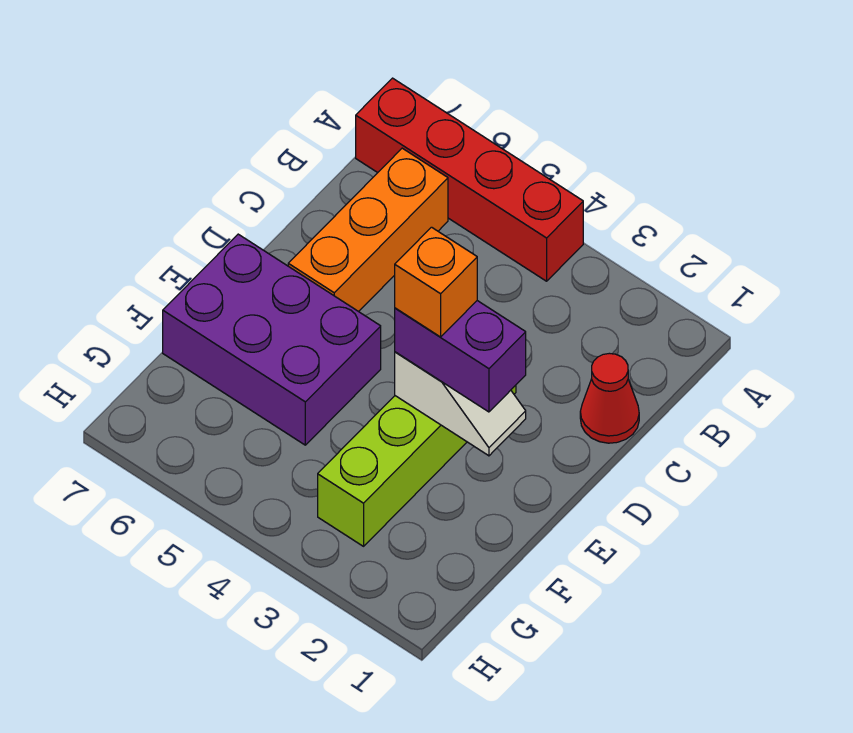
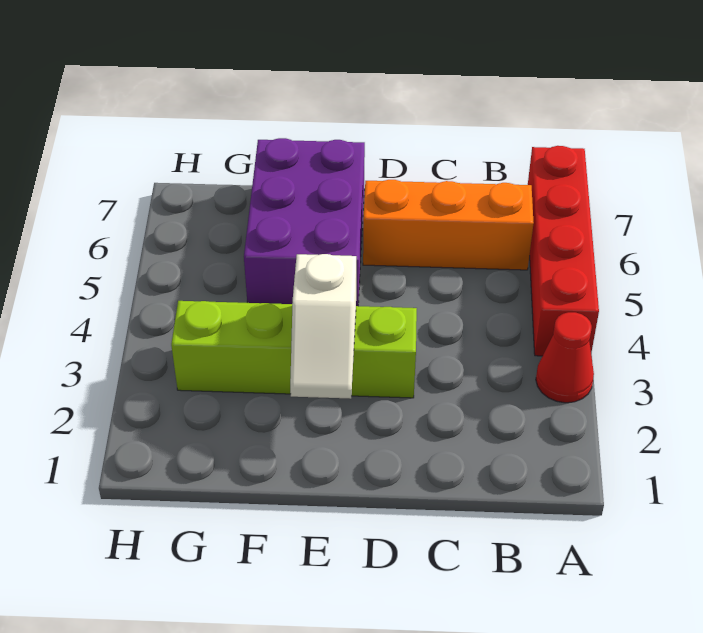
red cone C1 level 1 -> red cone A3 level 1
purple brick E2:E3 level 3 -> none
orange brick E3 level 4 -> none

